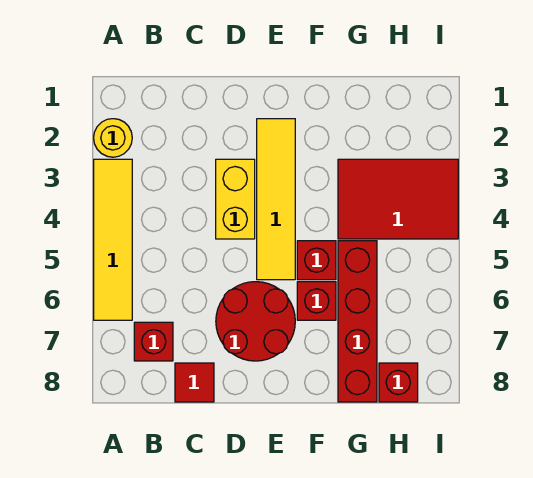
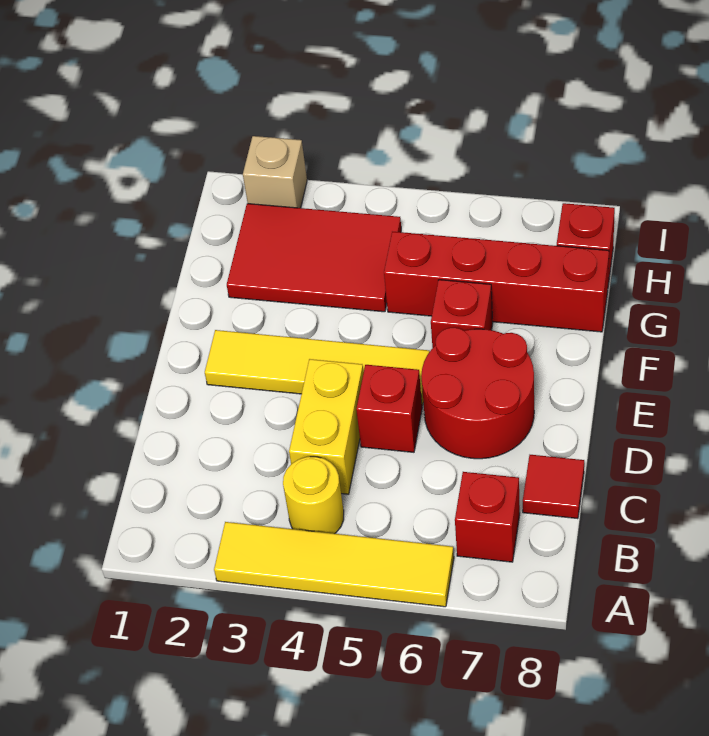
yellow round brick A2 level 1 -> yellow round brick B4 level 1
yellow brick D3:D4 level 1 -> yellow brick C4:D4 level 1
red brick F5 level 1 -> red brick D5 level 1
red tile G3:I4 level 1 -> red tile G2:H4 level 1
none -> tan brick I2 level 1

